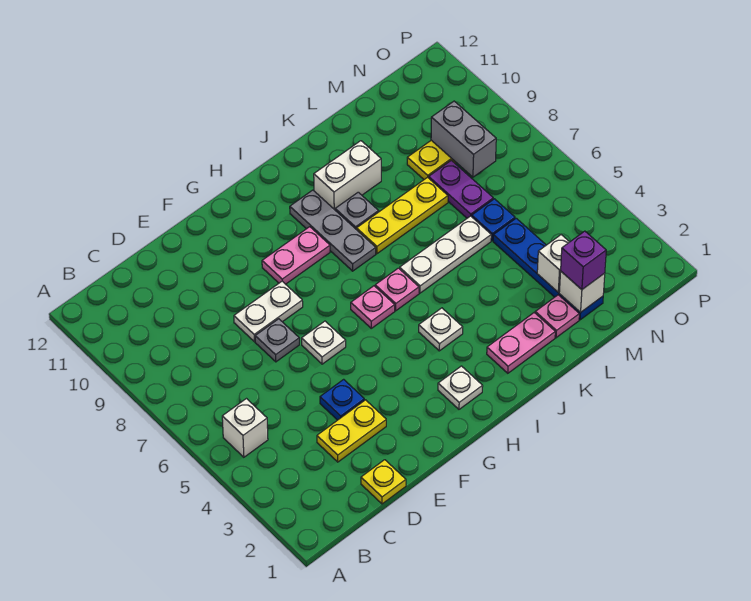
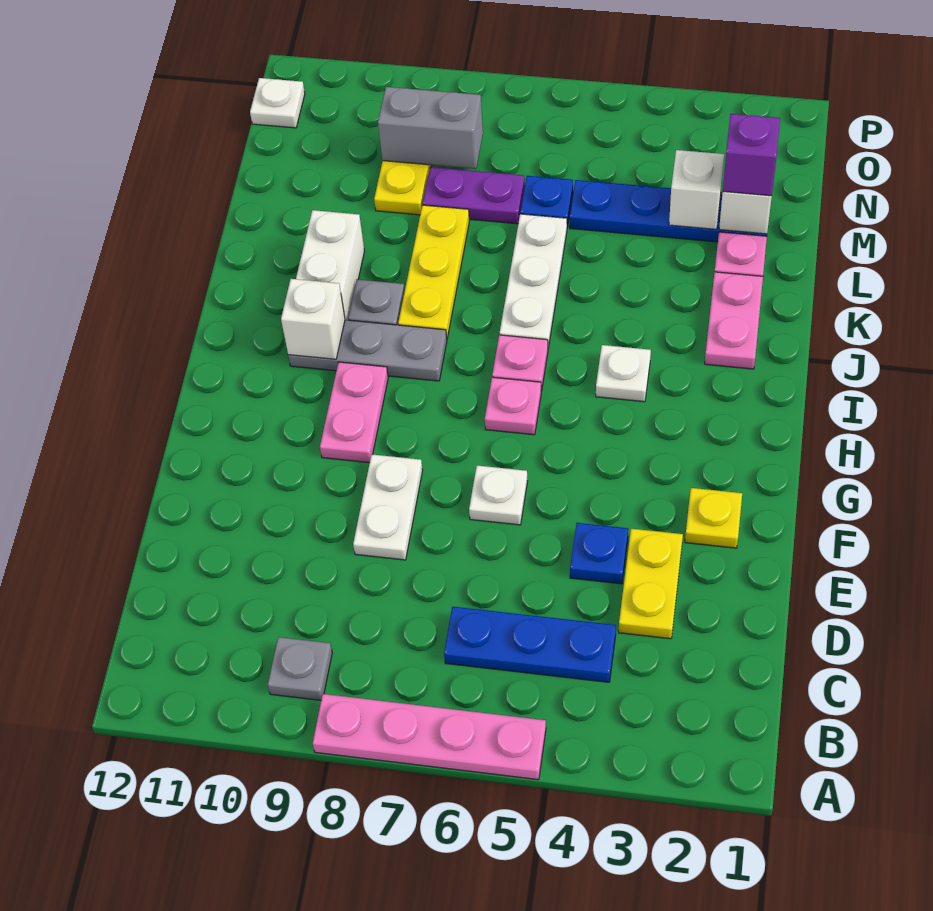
none -> pink plate A5:A8 level 1
white brick B5 level 1 -> white brick I10 level 2
none -> blue plate C4:C6 level 1
yellow plate D1 level 1 -> yellow plate F2 level 1
grey plate E7 level 1 -> grey plate B9 level 1
white plate H2 level 1 -> white plate O12 level 1

